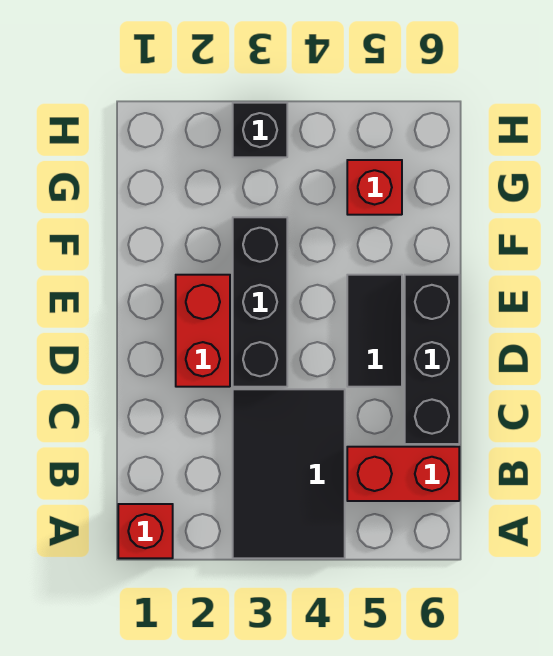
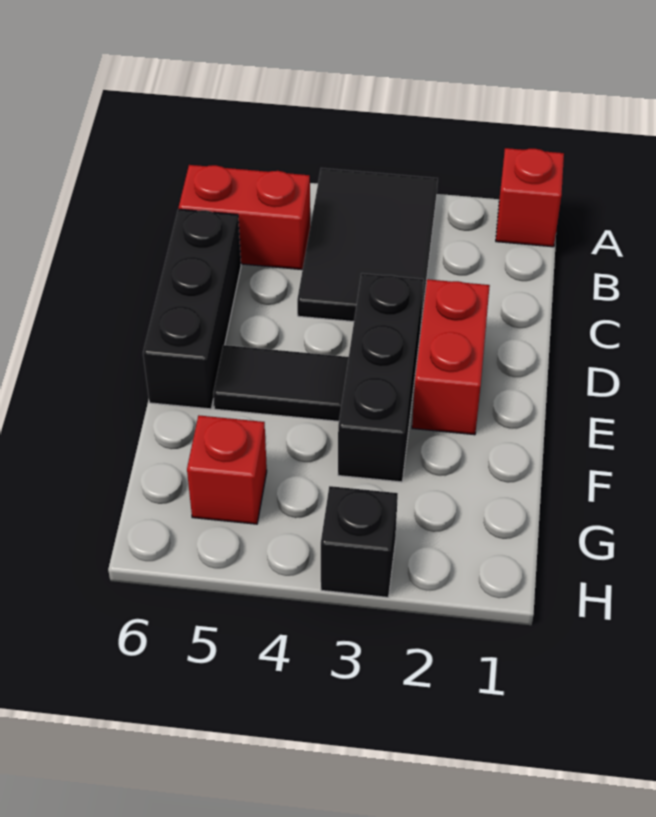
black tile D5:E5 level 1 -> black tile E4:E5 level 1

